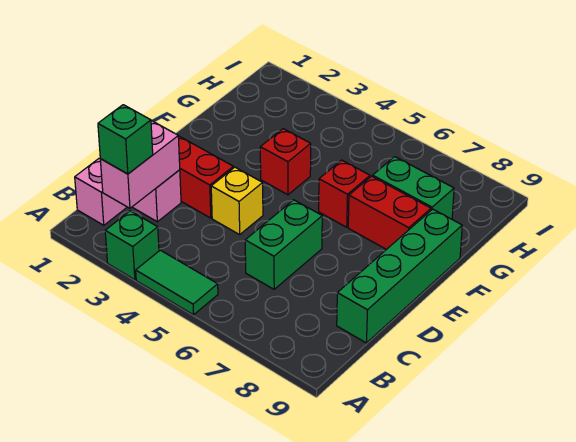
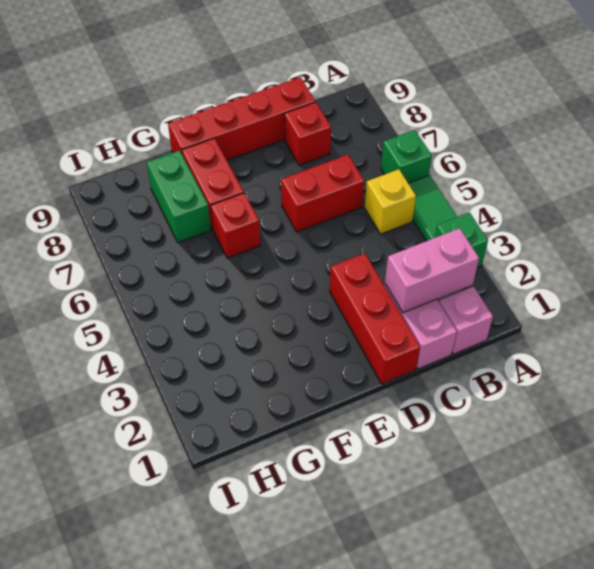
green brick B2 level 3 -> green brick A6 level 1
green brick C6:D6 level 1 -> red brick C6:D6 level 1
green brick C9:F9 level 1 -> red brick C9:F9 level 1
yellow brick D4 level 1 -> yellow brick B5 level 1
red brick F4 level 1 -> red brick C8 level 1

